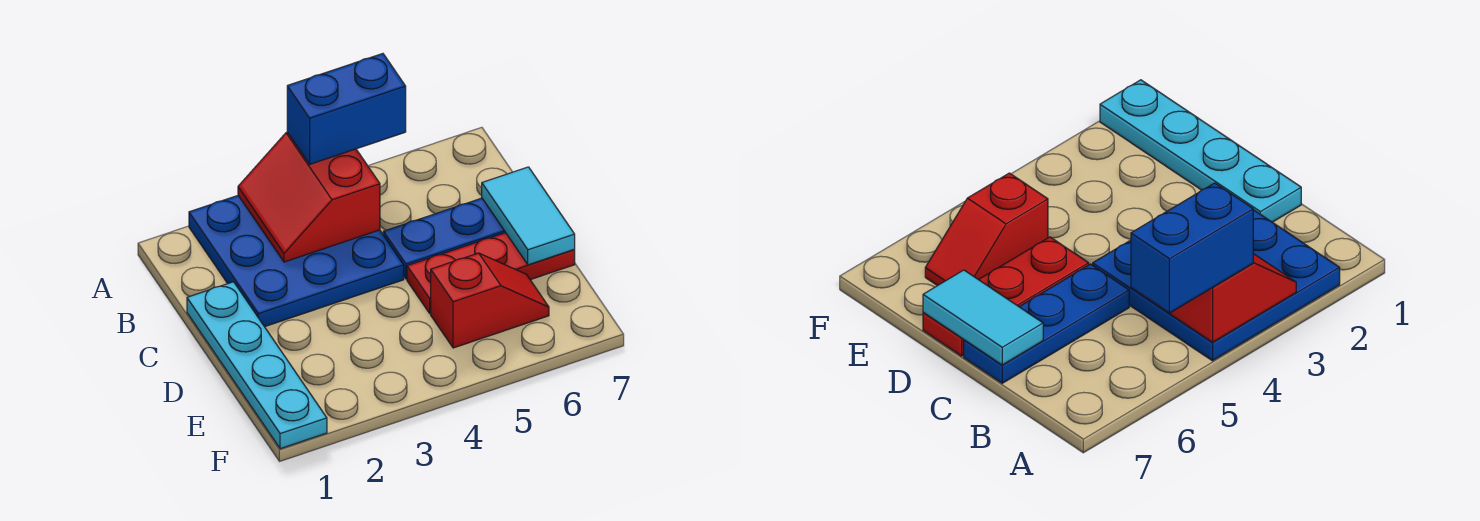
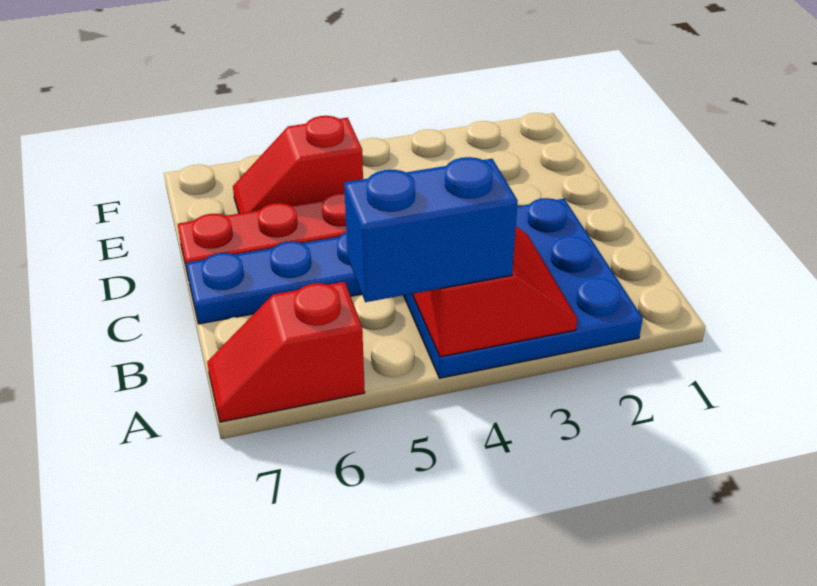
none -> red slope A6:A7 level 1 top 6
cyan plate C1:F1 level 1 -> none
cyan tile C7:D7 level 2 -> none

